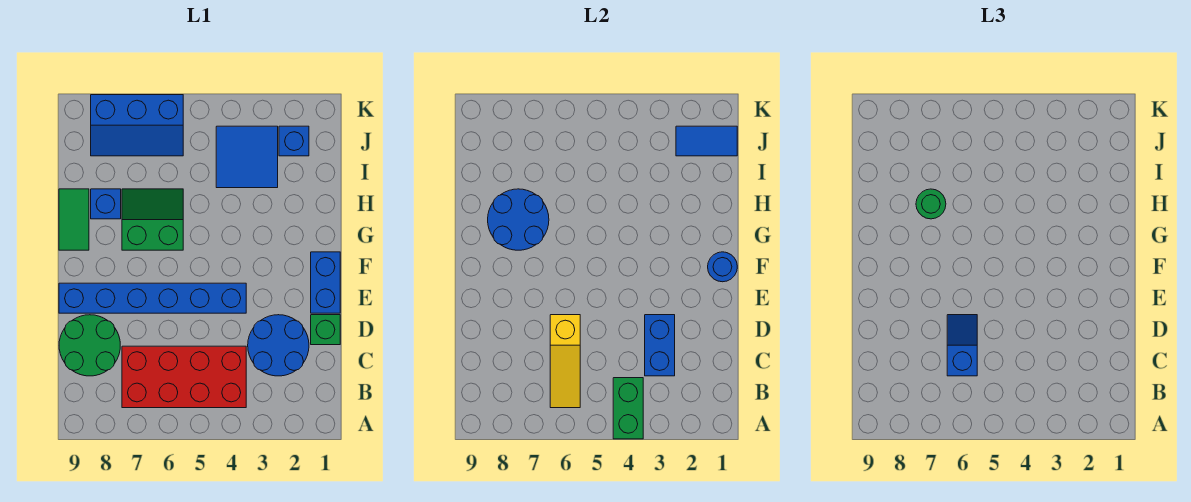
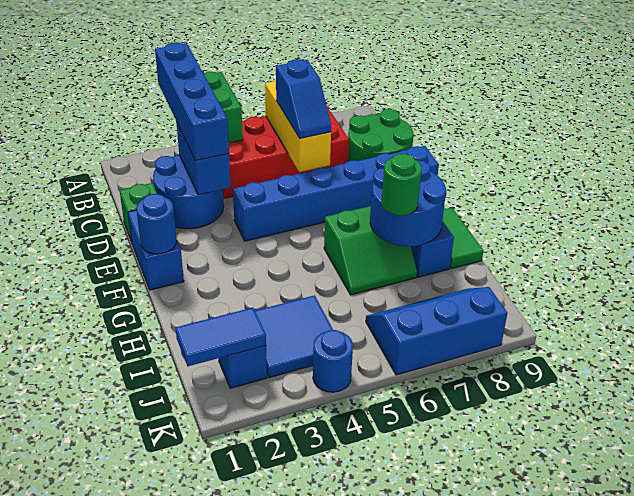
none -> blue brick A3:D3 level 3
yellow slope B6:D6 level 2 top D -> yellow brick B6:D6 level 2
none -> blue round brick K4 level 1

